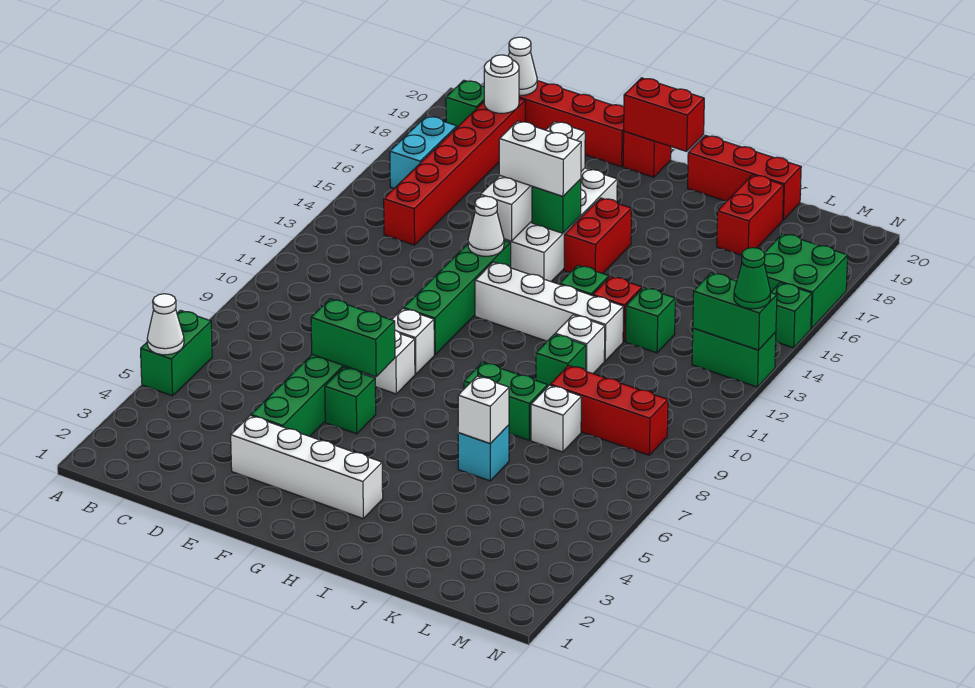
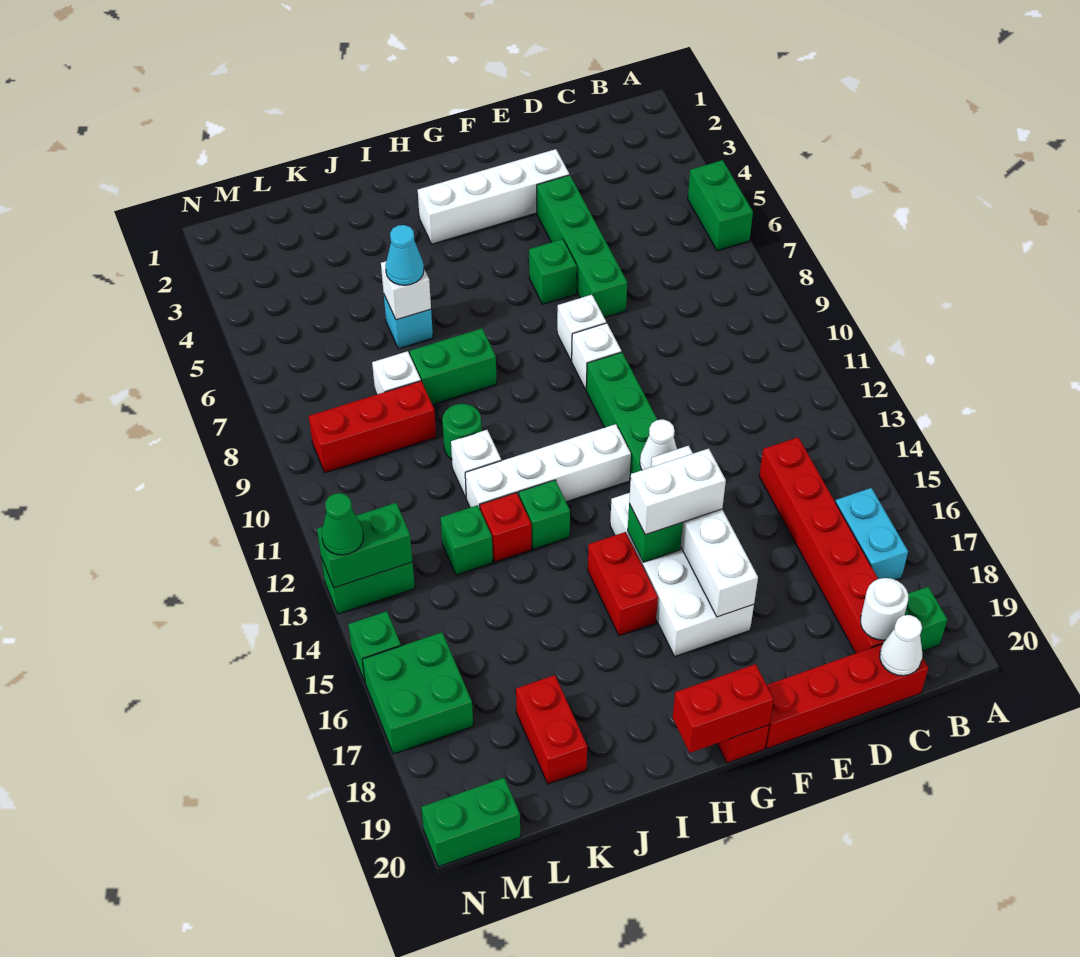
white cone A5 level 2 -> none
green brick E7:F7 level 2 -> green brick M20:N20 level 1
red brick I20:K20 level 1 -> none
none -> cyan cone J6 level 3
green brick J10 level 1 -> green round brick J10 level 1

